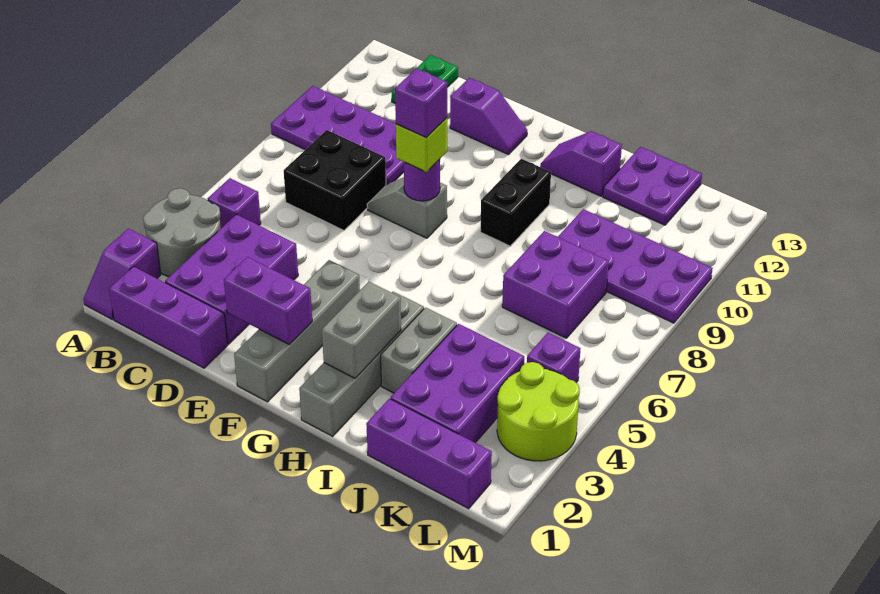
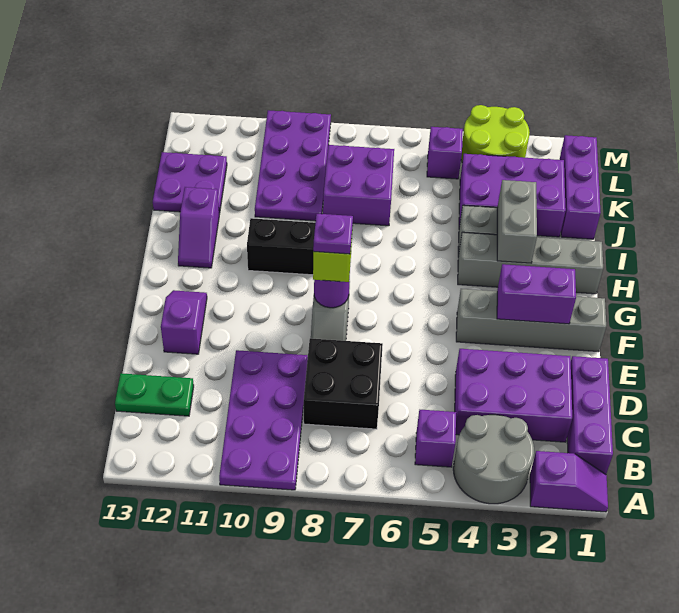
purple brick E2:F2 level 2 -> purple brick F2:F3 level 2
purple brick F8 level 4 -> purple plate F8 level 4
grey brick H2:H3 level 2 -> grey brick H3:I3 level 2

